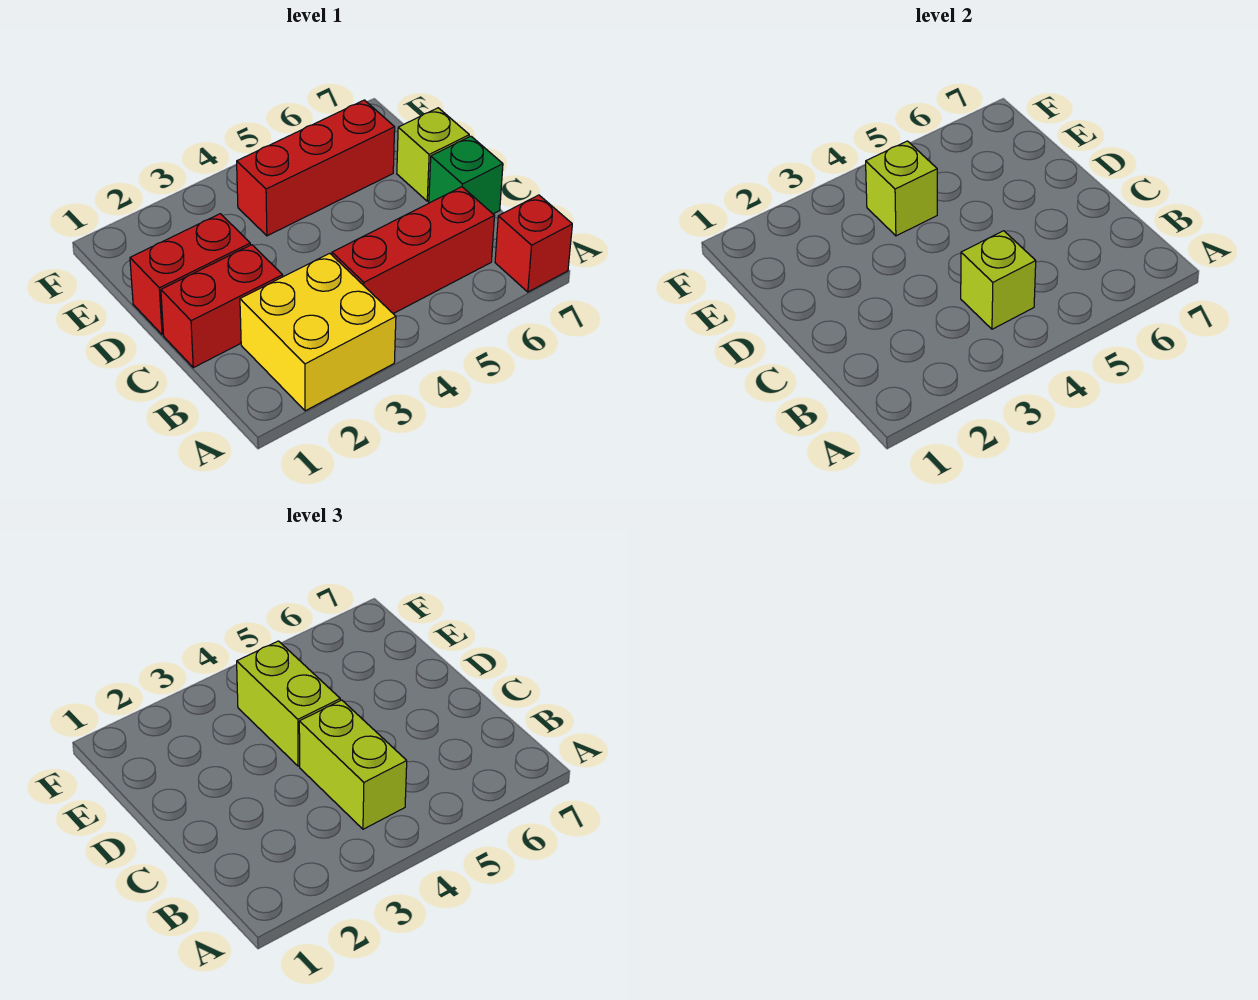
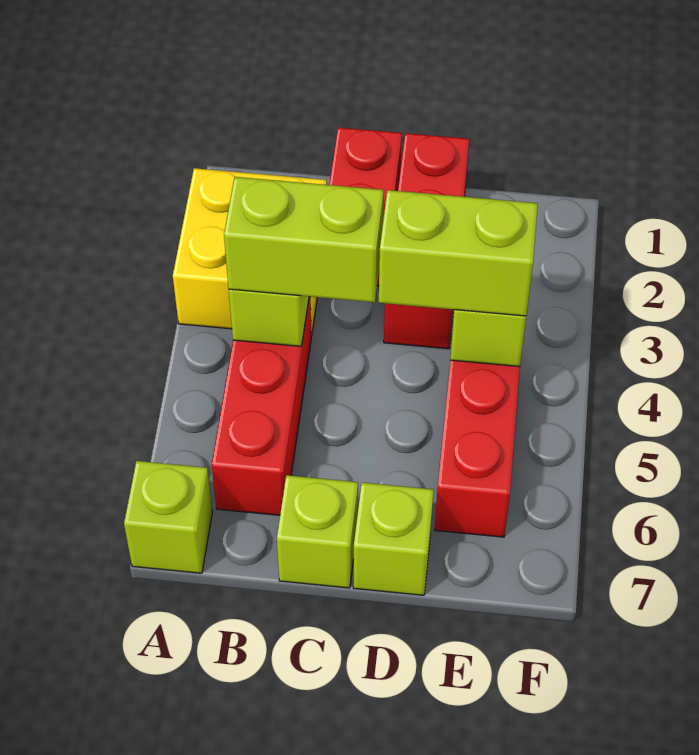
red brick A7 level 1 -> lime brick A7 level 1
green brick C7 level 1 -> lime brick C7 level 1
red brick D1:D2 level 1 -> red brick D1:D3 level 1

